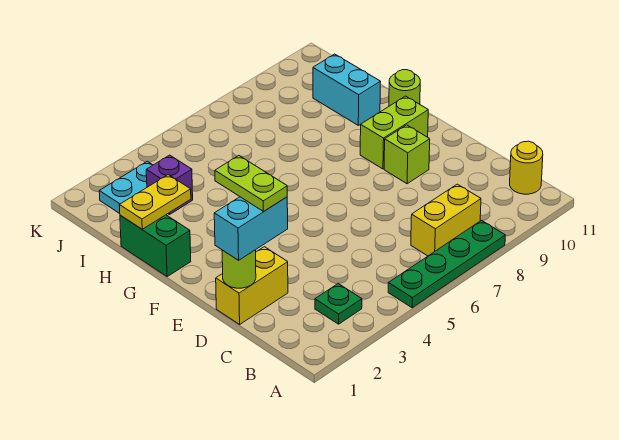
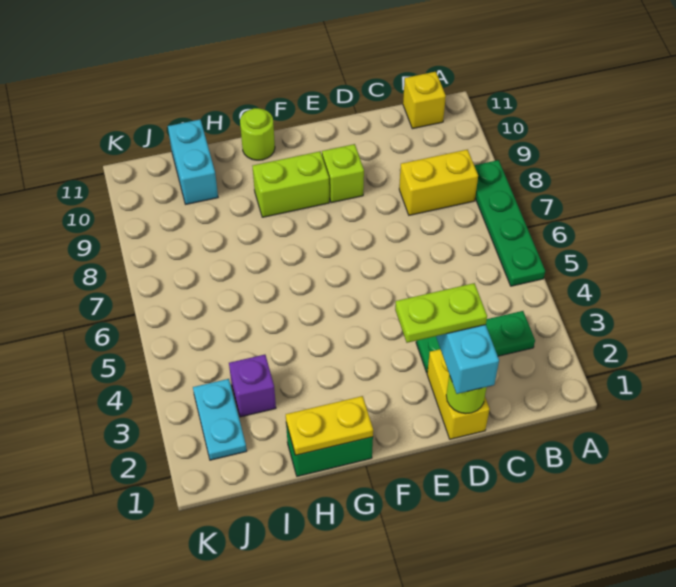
green plate B3 level 1 -> green plate B3:D3 level 1
yellow brick B7:B8 level 1 -> yellow brick B8:C8 level 1
yellow round brick B11 level 1 -> yellow brick B11 level 1
lime brick F9:F10 level 1 -> lime brick F9:G9 level 1
yellow plate H1:H2 level 2 -> yellow plate G1:H1 level 2
cyan brick H10:I10 level 1 -> cyan brick I10:I11 level 1

